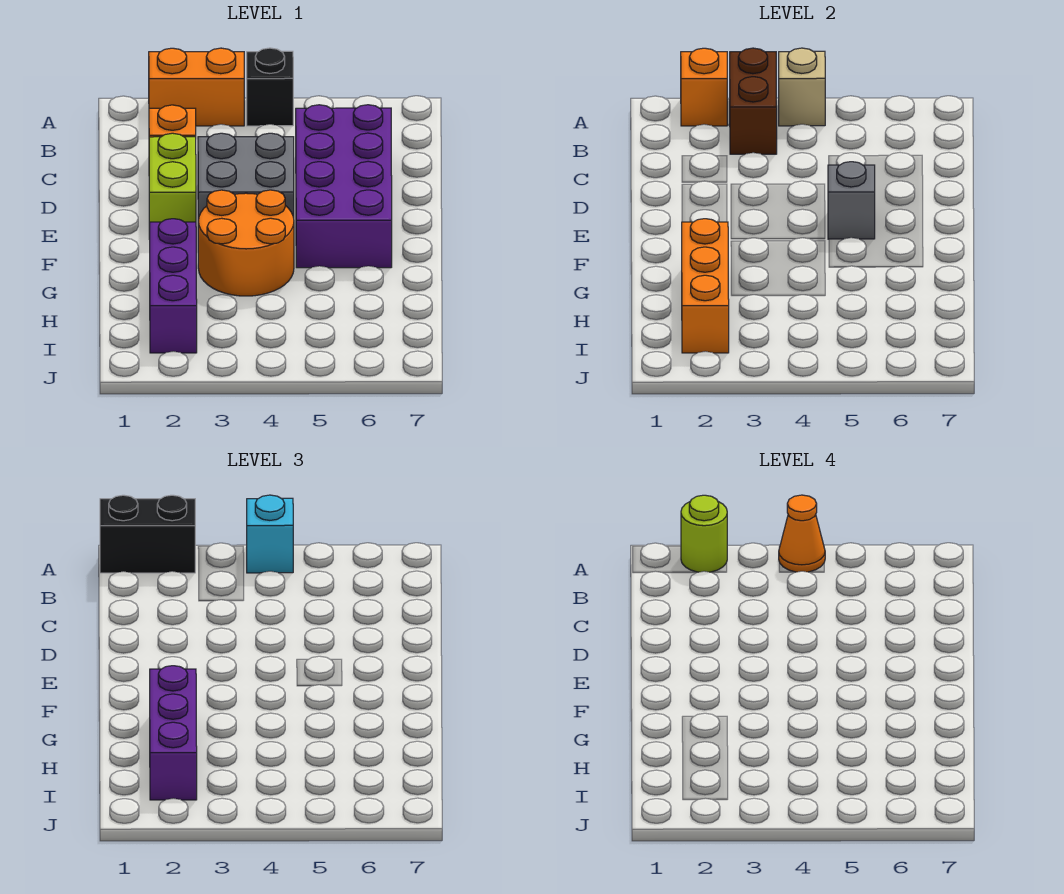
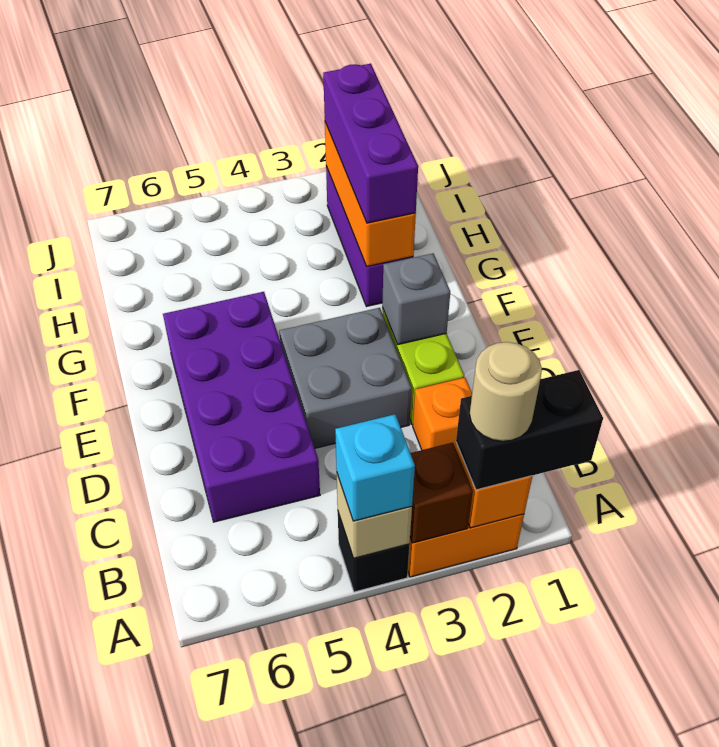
lime round brick A2 level 4 -> tan round brick A2 level 4
brown brick A3:B3 level 2 -> brown brick A3 level 2
orange cone A4 level 4 -> none
grey brick E5 level 2 -> grey brick E2 level 2
orange round brick F3:G4 level 1 -> none

